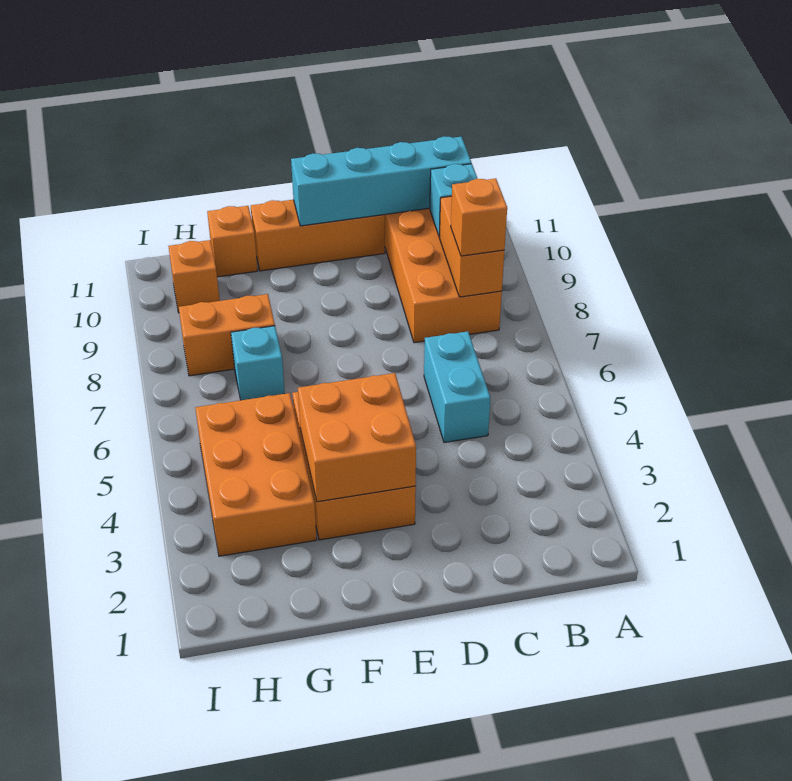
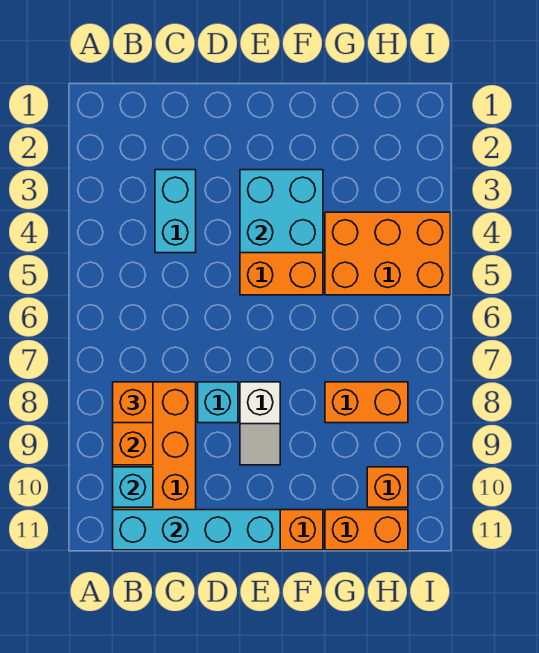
cyan brick C5:C6 level 1 -> cyan brick C3:C4 level 1
orange brick E3:F4 level 2 -> cyan brick E3:F4 level 2
none -> white slope E8:E9 level 1 top 8
orange brick G3:H5 level 1 -> orange brick G4:I5 level 1
cyan brick G7 level 1 -> cyan brick D8 level 1
orange brick G11 level 1 -> orange brick G11:H11 level 1

